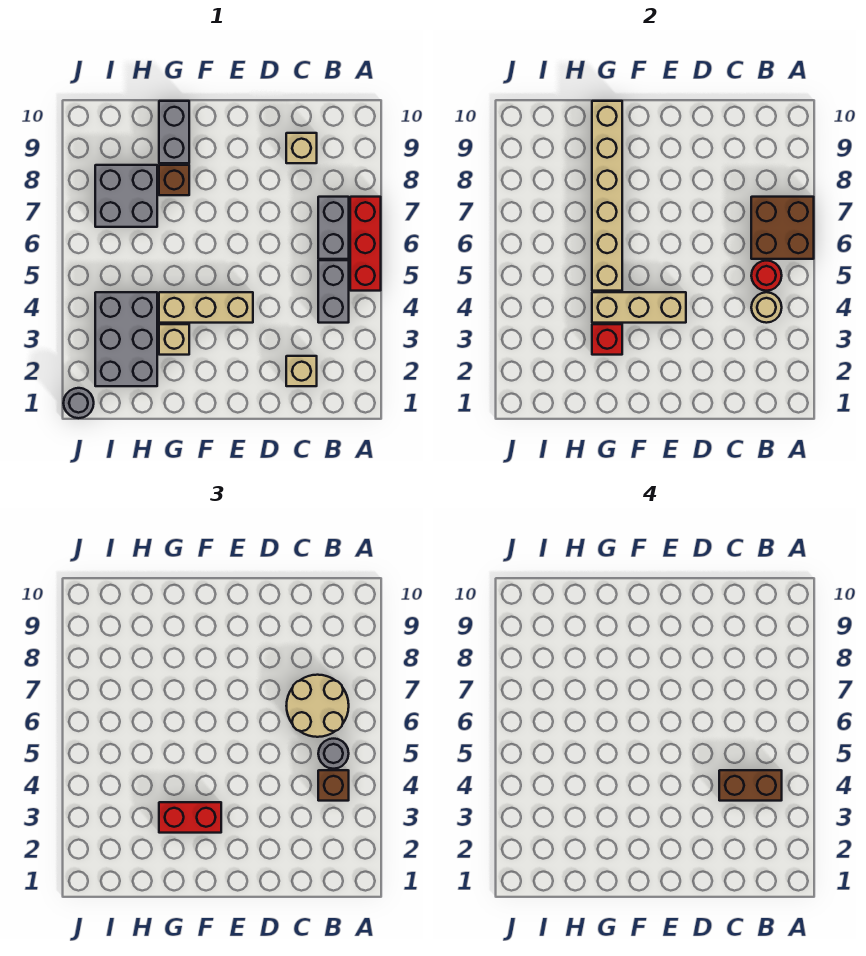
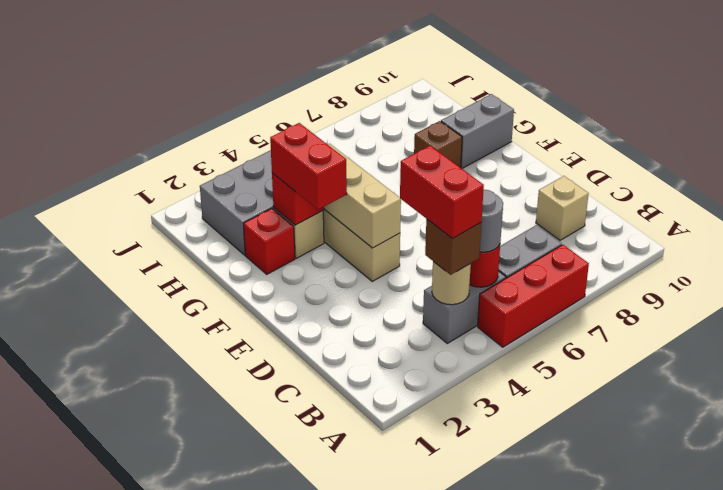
brown brick A6:B7 level 2 -> none
brown brick B4:C4 level 4 -> red brick B4:C4 level 4
tan round brick B6:C7 level 3 -> none
tan brick C2 level 1 -> none
none -> red brick G2 level 1
tan brick G5:G10 level 2 -> none
grey brick H7:I8 level 1 -> none
grey round brick J1 level 1 -> none

